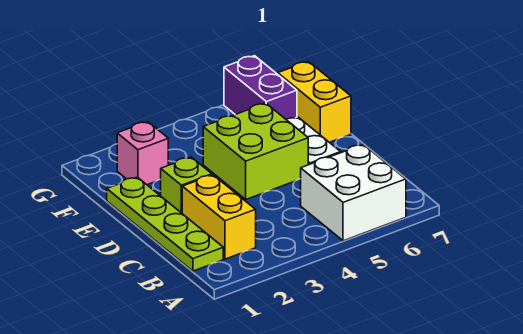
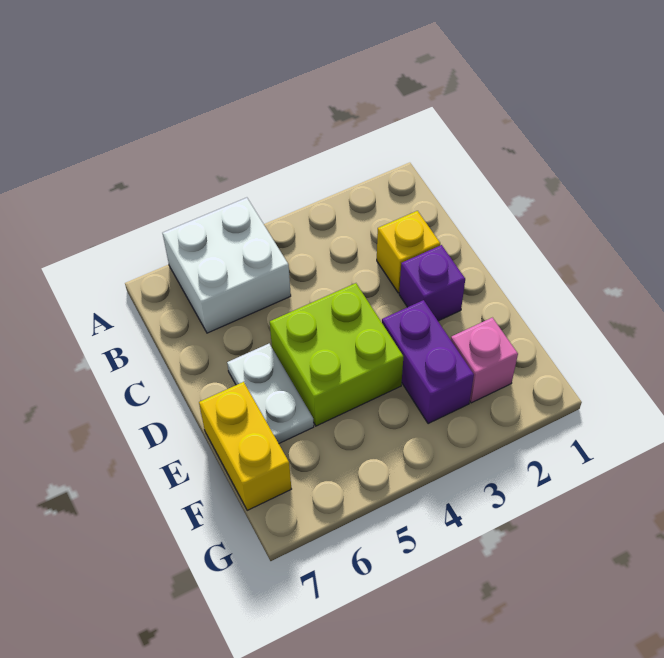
lime plate B1:E1 level 1 -> none
yellow brick B2:C2 level 1 -> yellow brick C2 level 1
lime brick D2 level 1 -> purple brick D2 level 1
purple brick F6:G6 level 1 -> purple brick E3:F3 level 1

